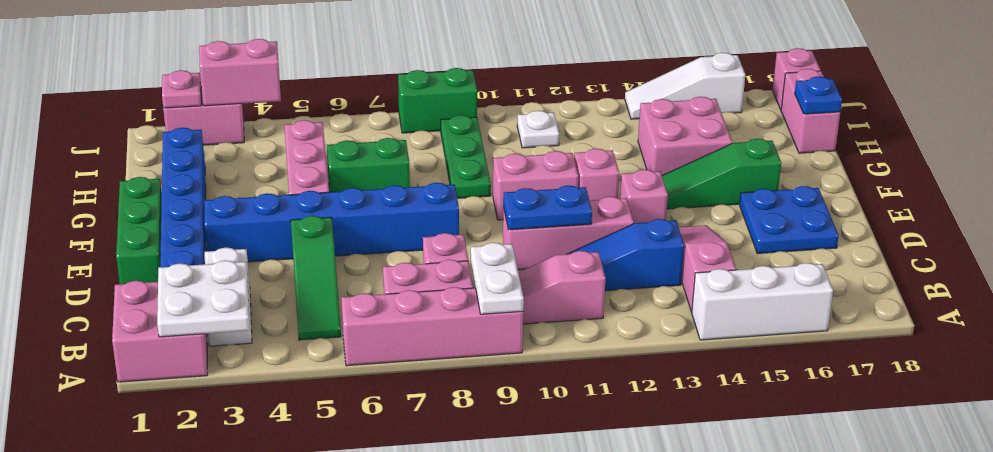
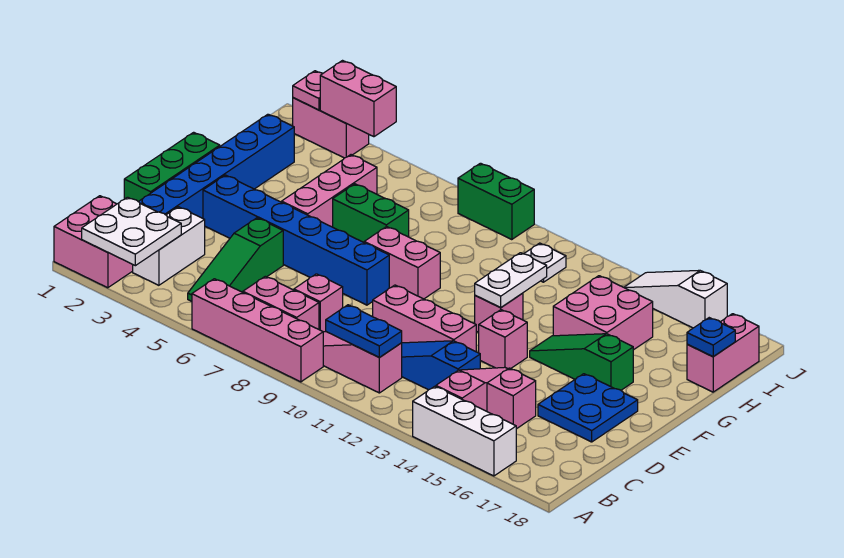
white plate A9:B9 level 2 -> white plate F12:G12 level 2
blue plate D10:D11 level 2 -> blue plate B10:B11 level 2
pink brick F10:F11 level 1 -> pink brick F8:F9 level 1
green plate G9:I9 level 1 -> none
pink brick J18 level 1 -> pink brick C15 level 1

